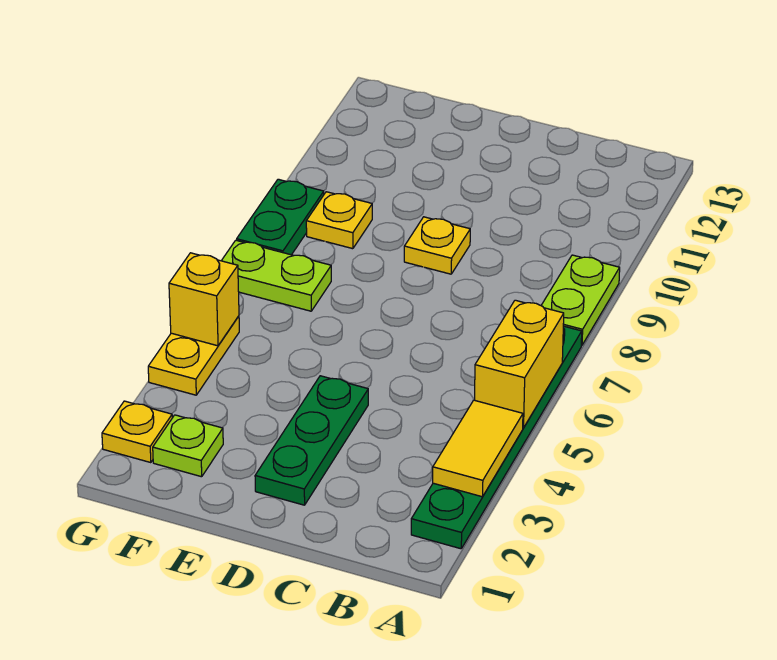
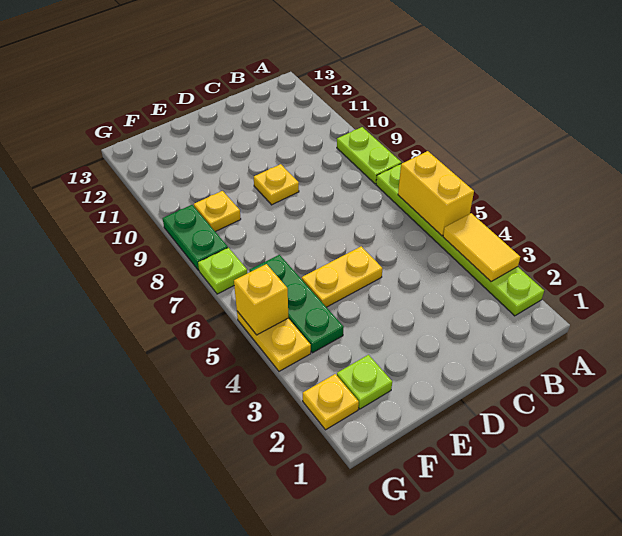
green plate A2:A7 level 1 -> lime plate A2:A7 level 1
green plate D2:D4 level 1 -> green plate F4:F6 level 1
none -> yellow plate D5:E5 level 1
lime plate F7:G7 level 1 -> lime plate G7 level 1

